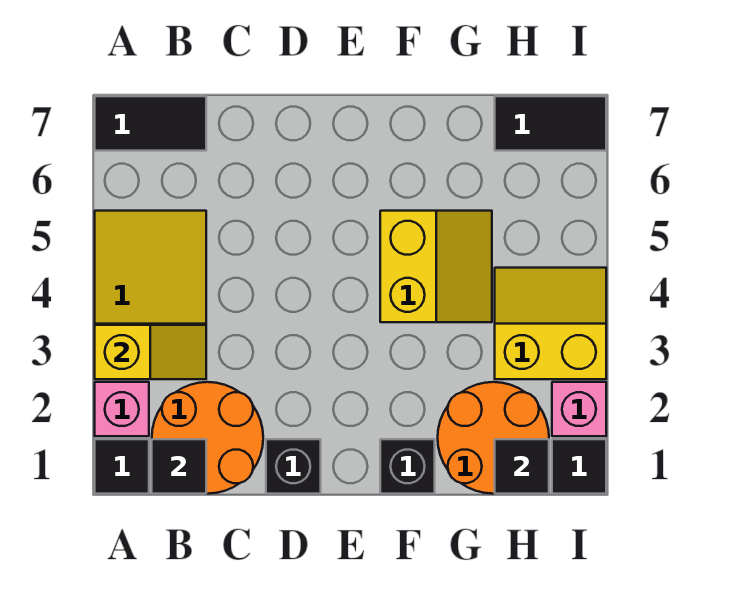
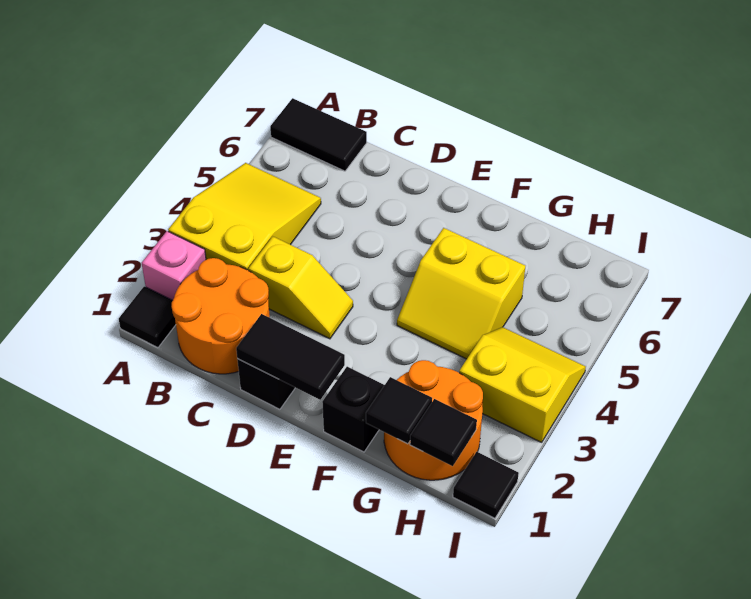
yellow slope A3:B3 level 2 top A -> yellow slope C3:D3 level 1 top C
black tile B1 level 2 -> black tile G1 level 2
yellow slope F4:G5 level 1 top F -> yellow slope F4:G5 level 1 top 5
black tile H7:I7 level 1 -> black tile D1:E1 level 2
pink brick I2 level 1 -> none

